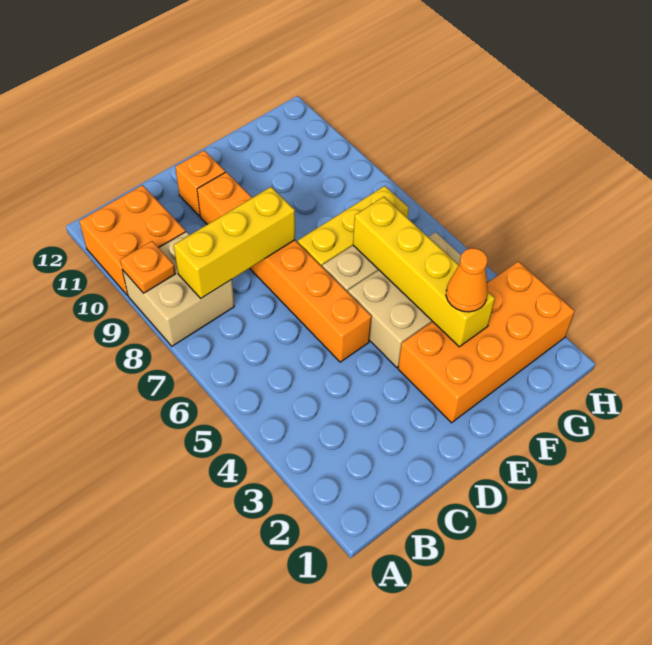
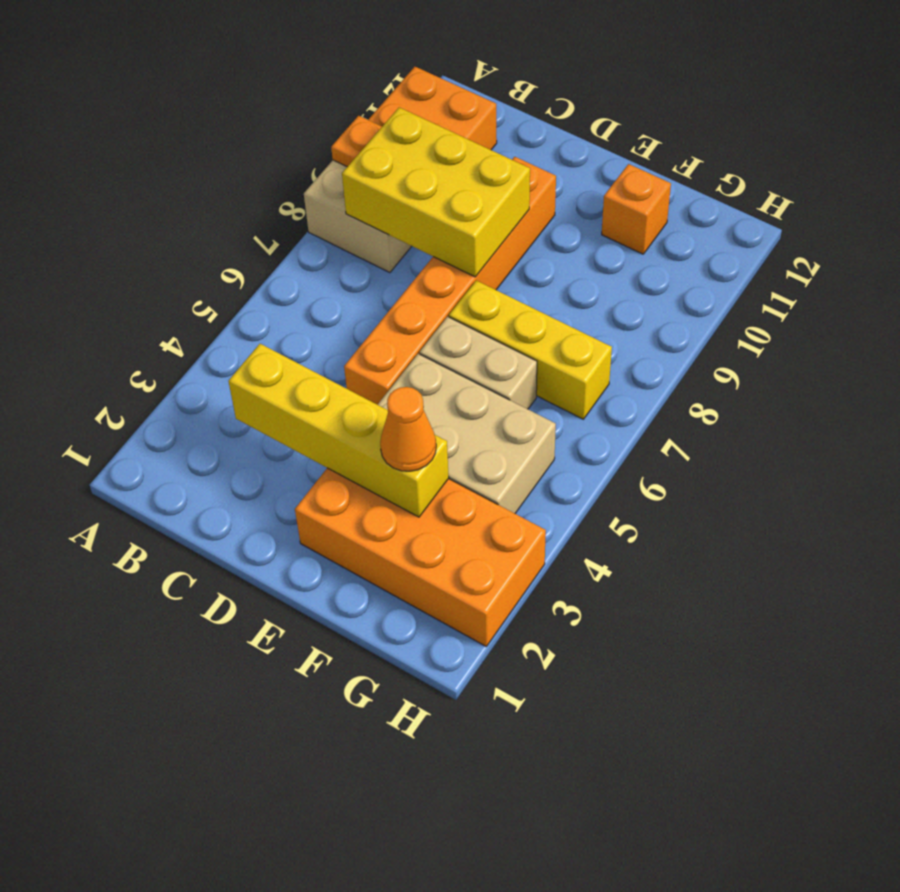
yellow brick B8:D8 level 2 -> yellow brick B8:D9 level 2
orange brick D11 level 1 -> orange brick F11 level 1
yellow brick F3:F6 level 2 -> yellow brick C3:F3 level 2

